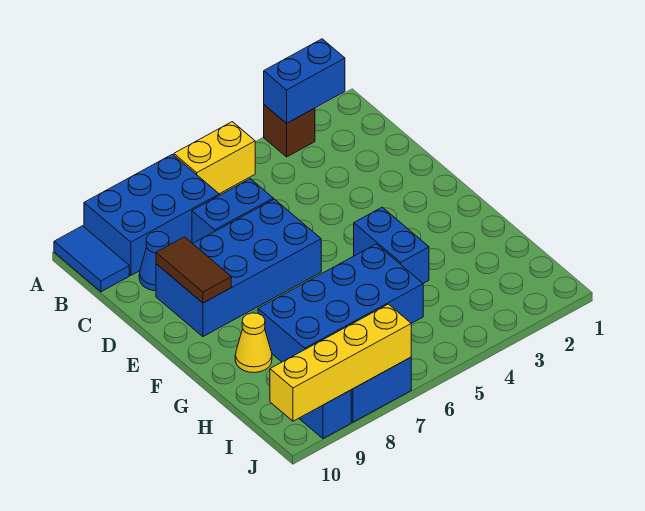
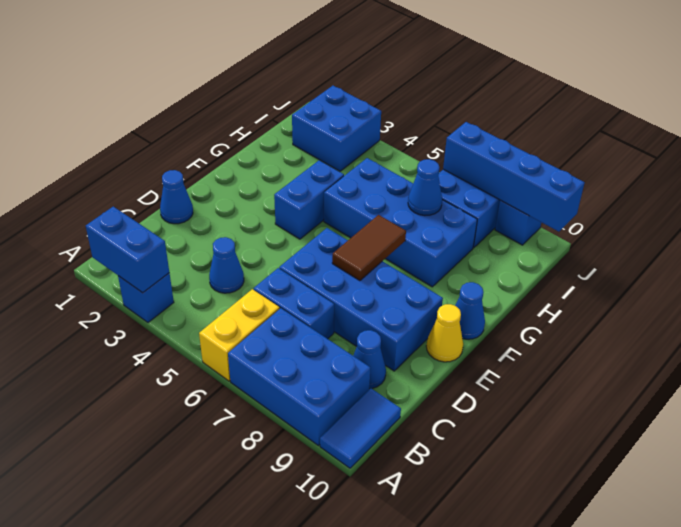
brown brick A3 level 1 -> blue brick A3 level 1
yellow brick A5:A6 level 1 -> yellow brick A6:B6 level 1
none -> blue cone C4 level 1
none -> blue cone D1 level 1
brown tile D9:E9 level 2 -> brown tile E7:F7 level 2
none -> blue cone F10 level 1
yellow cone G9 level 1 -> yellow cone E10 level 1
none -> blue cone H7 level 2
none -> blue brick I2:J3 level 1
yellow brick J7:J10 level 2 -> blue brick J7:J10 level 2

